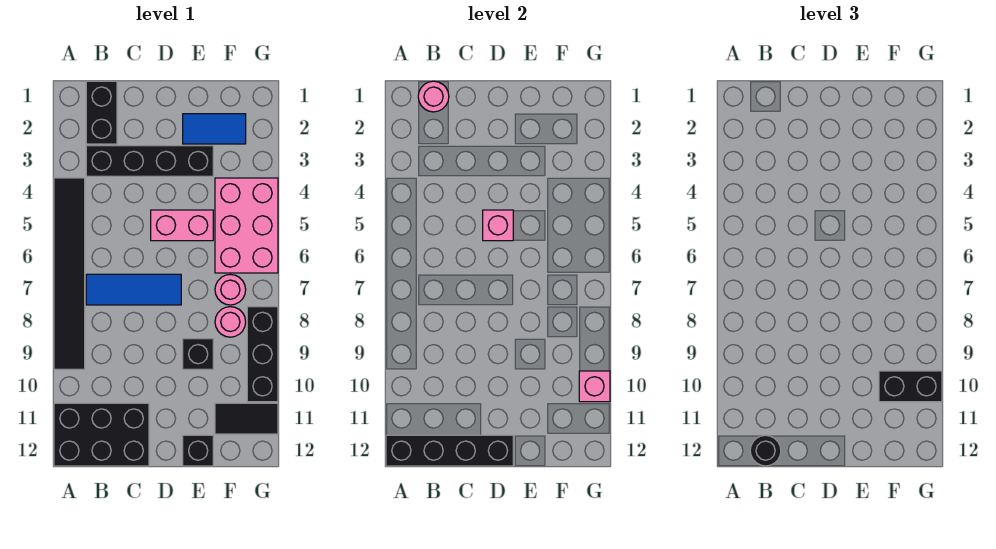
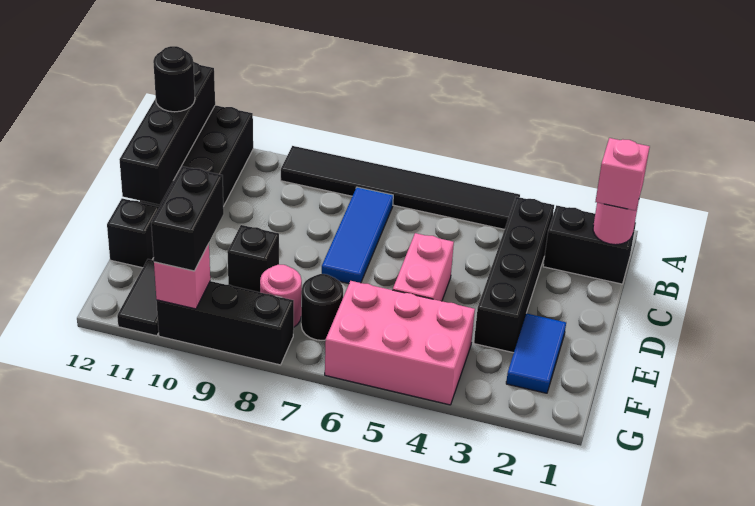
pink brick D5 level 2 -> pink brick B1 level 3
pink round brick F7 level 1 -> black round brick F7 level 1

